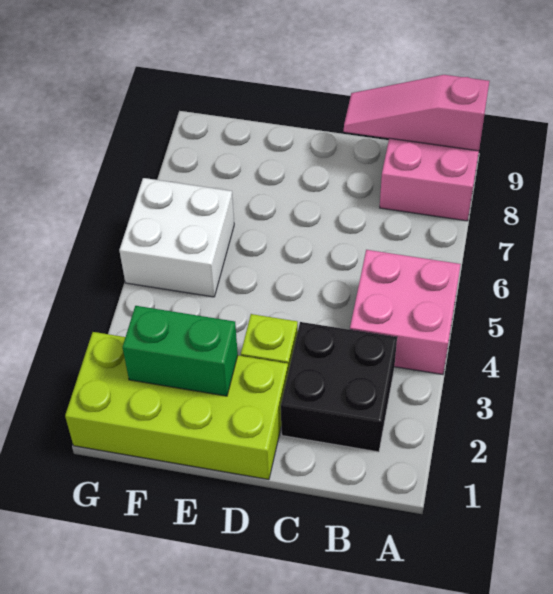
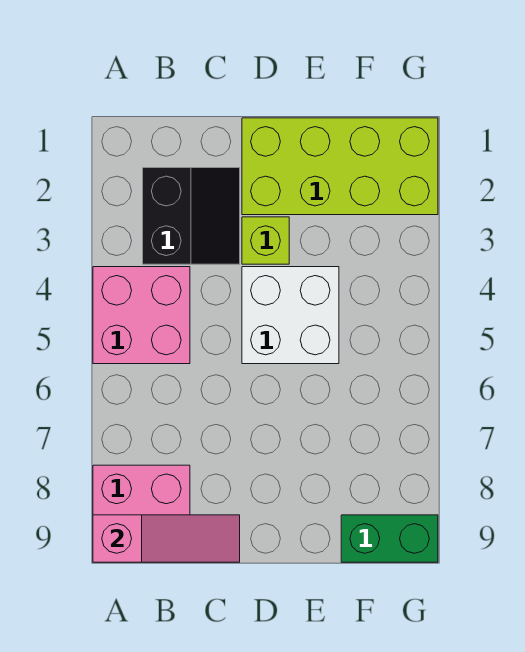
black brick B2:C3 level 1 -> black slope B2:C3 level 1 top B
green brick E2:F2 level 2 -> green brick F9:G9 level 1
white brick F5:G6 level 1 -> white brick D4:E5 level 1

